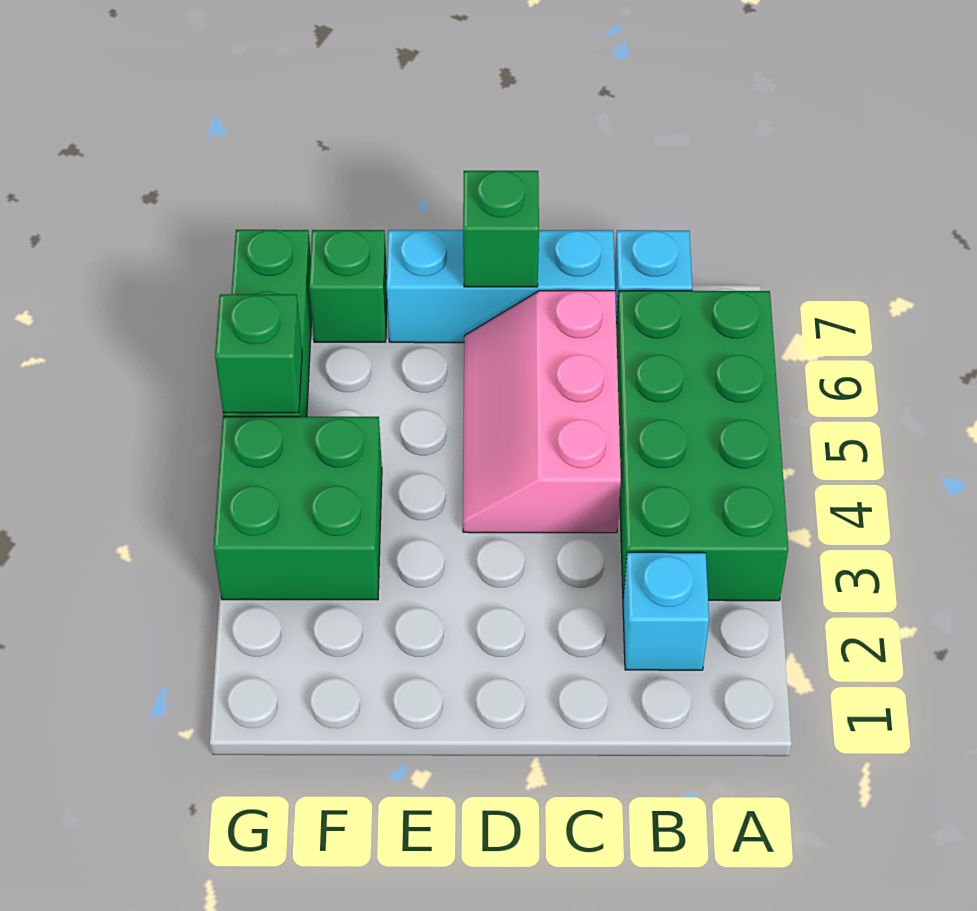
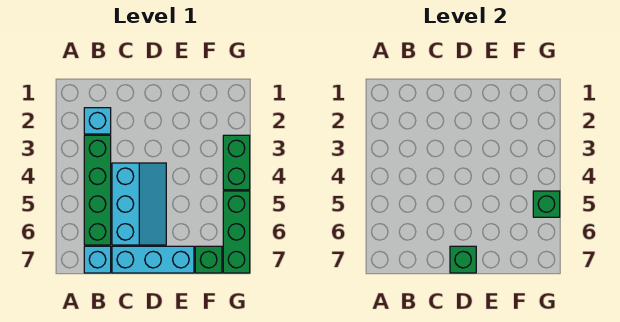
green brick A3:B6 level 1 -> green brick B3:B6 level 1
pink slope C4:D6 level 1 top C -> cyan slope C4:D6 level 1 top C
green brick F3:G4 level 1 -> green brick G3:G4 level 1

